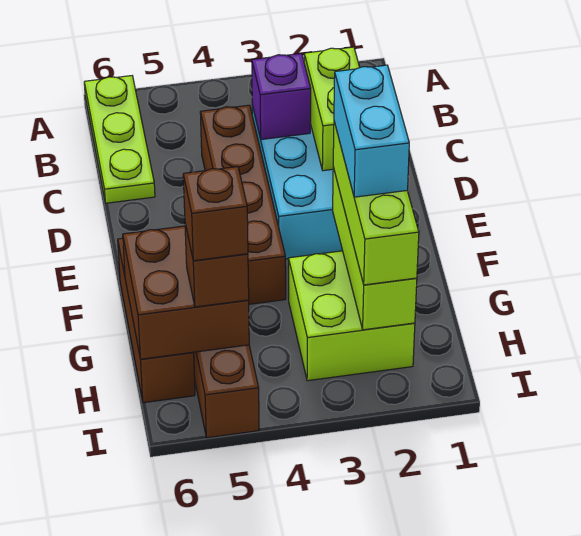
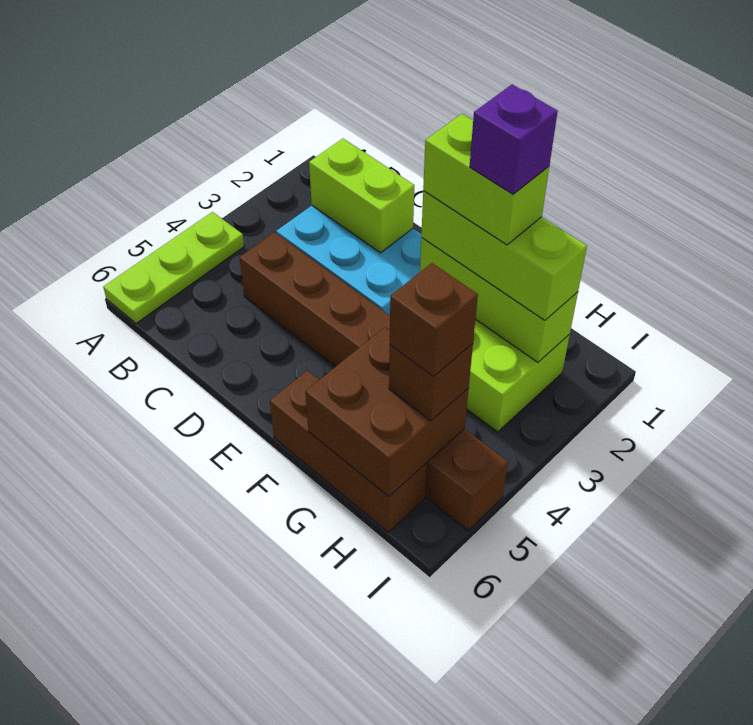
lime plate A6:C6 level 1 -> lime plate A4:A6 level 1
purple brick C3 level 2 -> purple brick G2 level 5
cyan brick F2:G2 level 4 -> lime brick F2:G2 level 4

